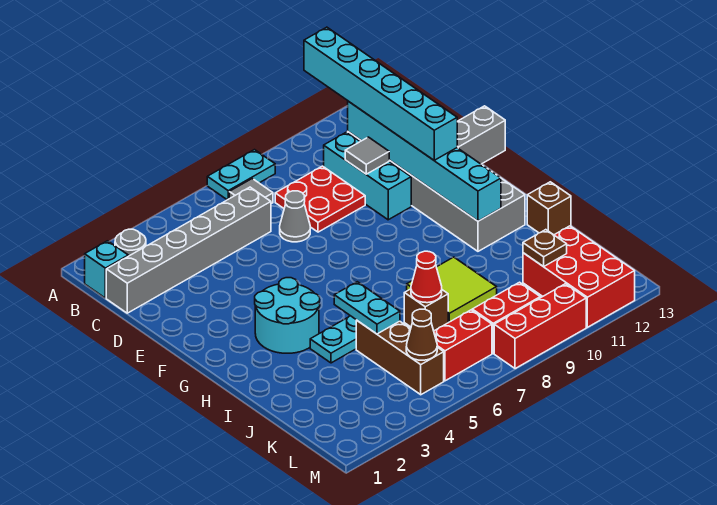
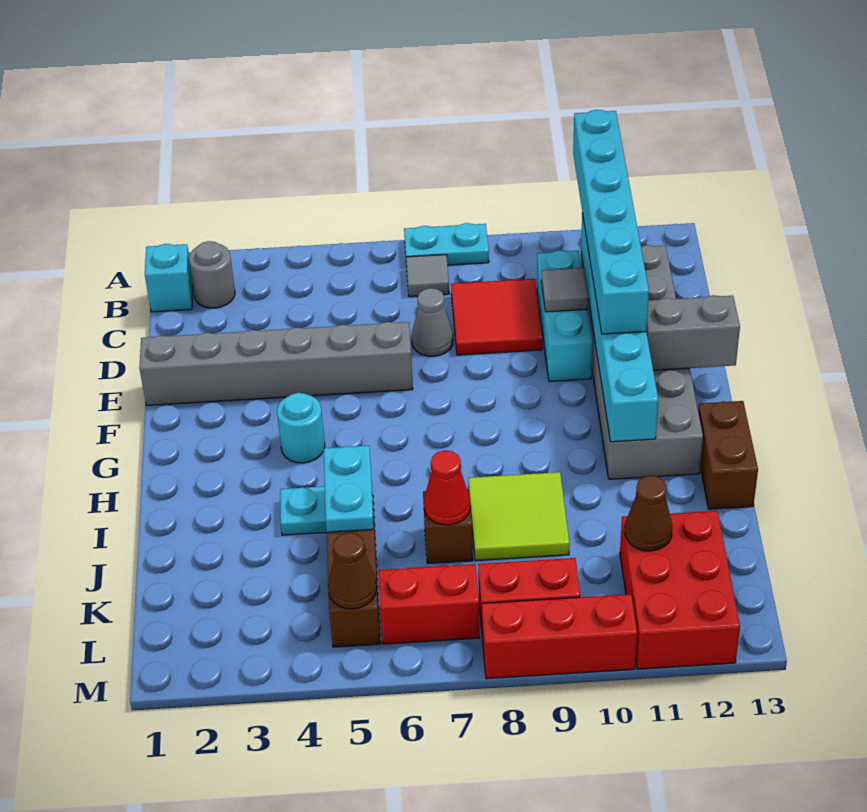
grey brick C1:C6 level 1 -> grey brick E1:E6 level 1
red plate C8:D9 level 1 -> red tile C8:D9 level 1
cyan round brick G3:H4 level 1 -> cyan round brick G4 level 1
brown brick I13 level 1 -> brown brick H13:I13 level 1
brown plate K11 level 2 -> brown cone K11 level 2

